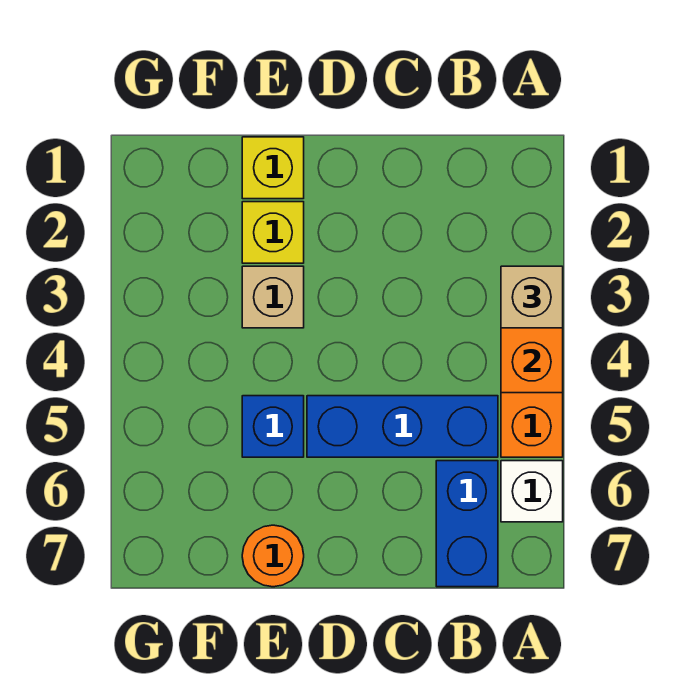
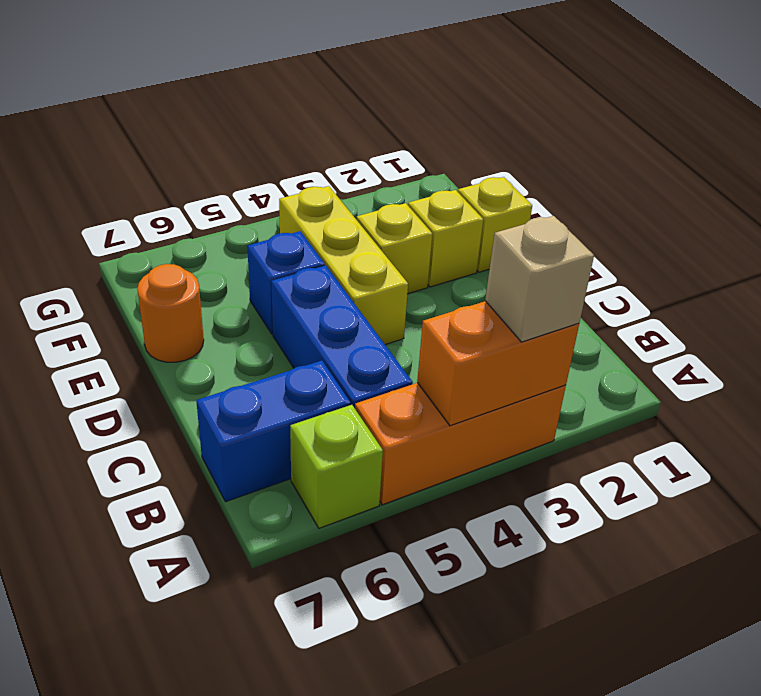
white brick A6 level 1 -> lime brick A6 level 1
none -> yellow brick D4:F4 level 1
tan brick E3 level 1 -> yellow brick E3 level 1

